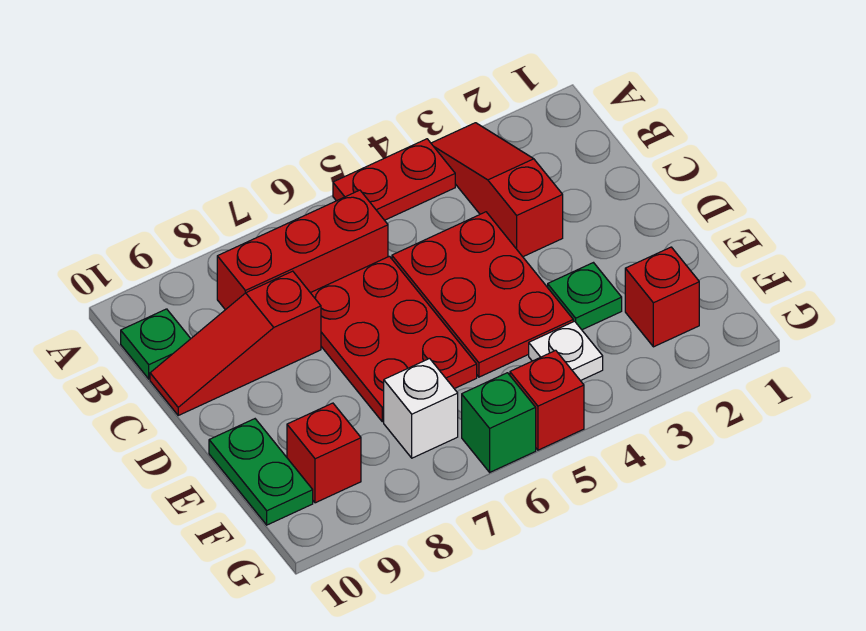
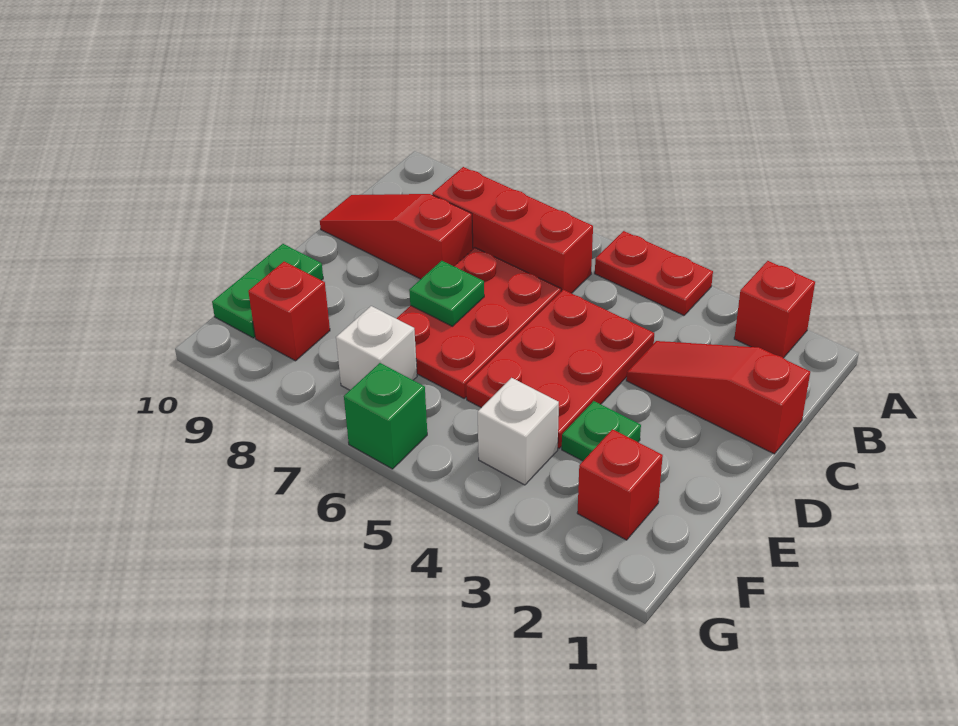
red slope A3:C3 level 1 top C -> red slope C1:C3 level 1 top 1
green plate B10 level 1 -> green plate D7 level 2
white plate F4 level 1 -> white brick F4 level 1
red brick G5 level 1 -> red brick A2 level 1

